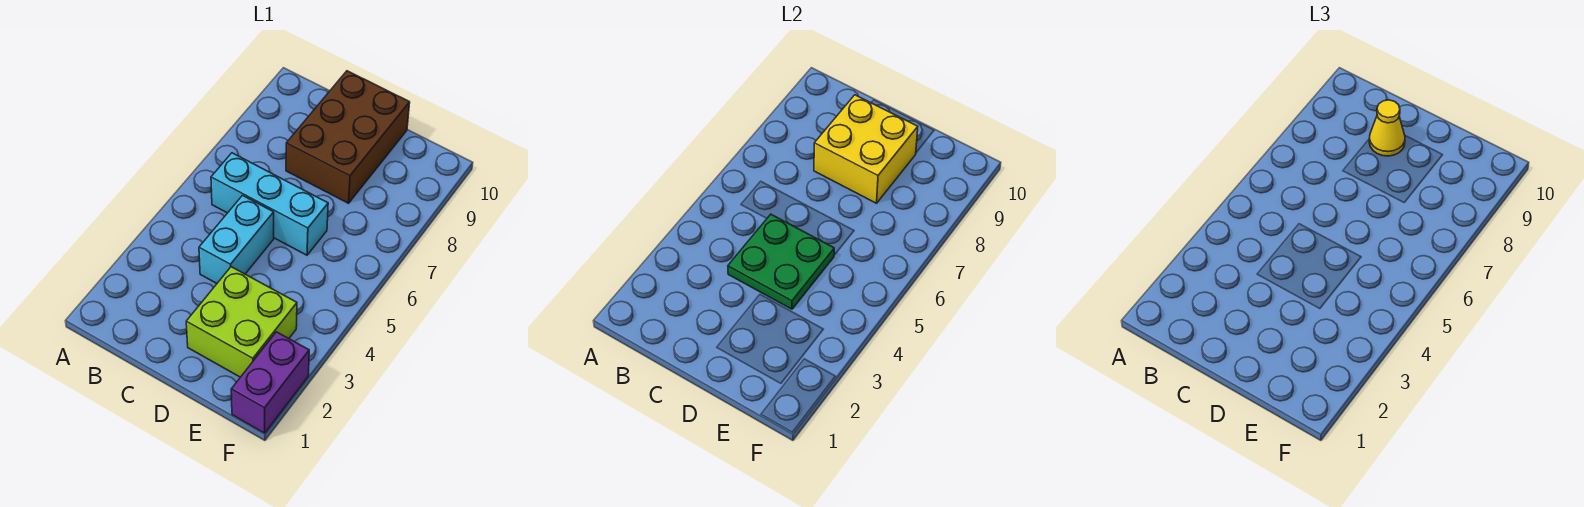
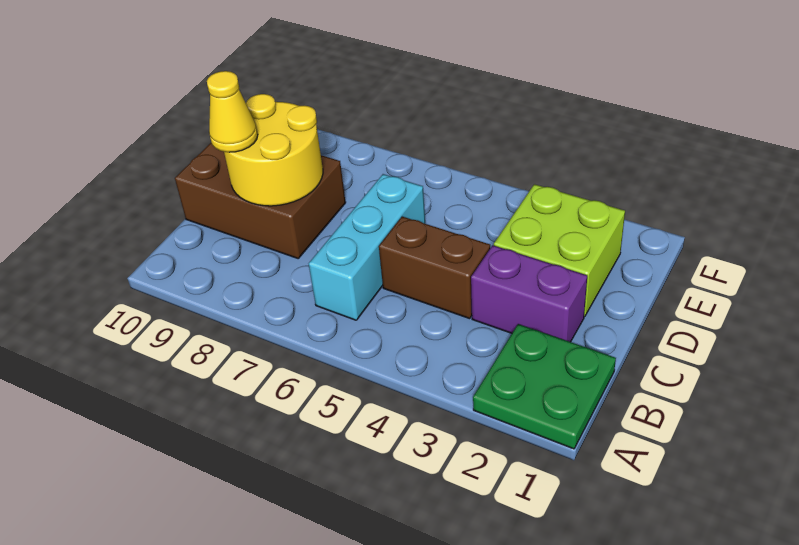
cyan brick C4:C5 level 1 -> brown brick C4:C5 level 1
green plate C4:D5 level 2 -> green plate A1:B2 level 1
yellow brick C8:D9 level 2 -> yellow round brick C8:D9 level 2
purple brick F1:F2 level 1 -> purple brick C2:C3 level 1

